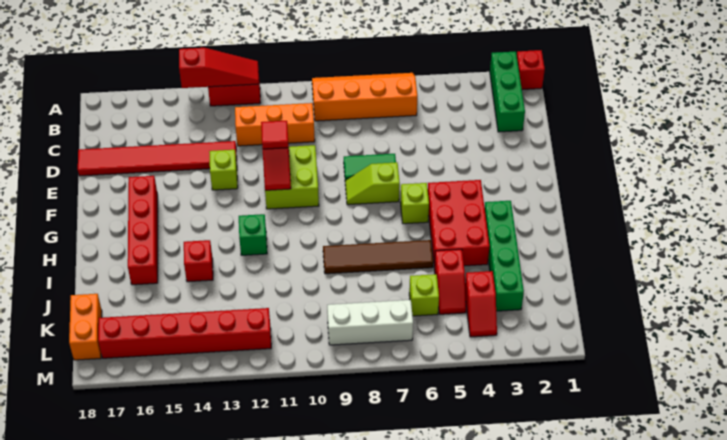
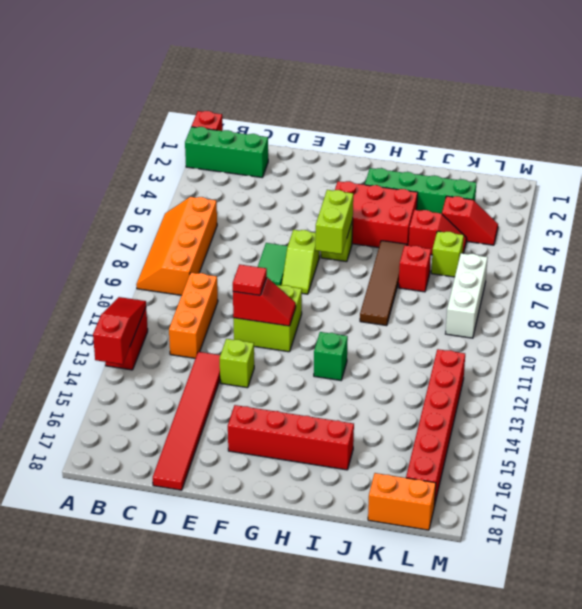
none -> lime brick G6:G7 level 2
red brick I14 level 1 -> red brick J7 level 1

